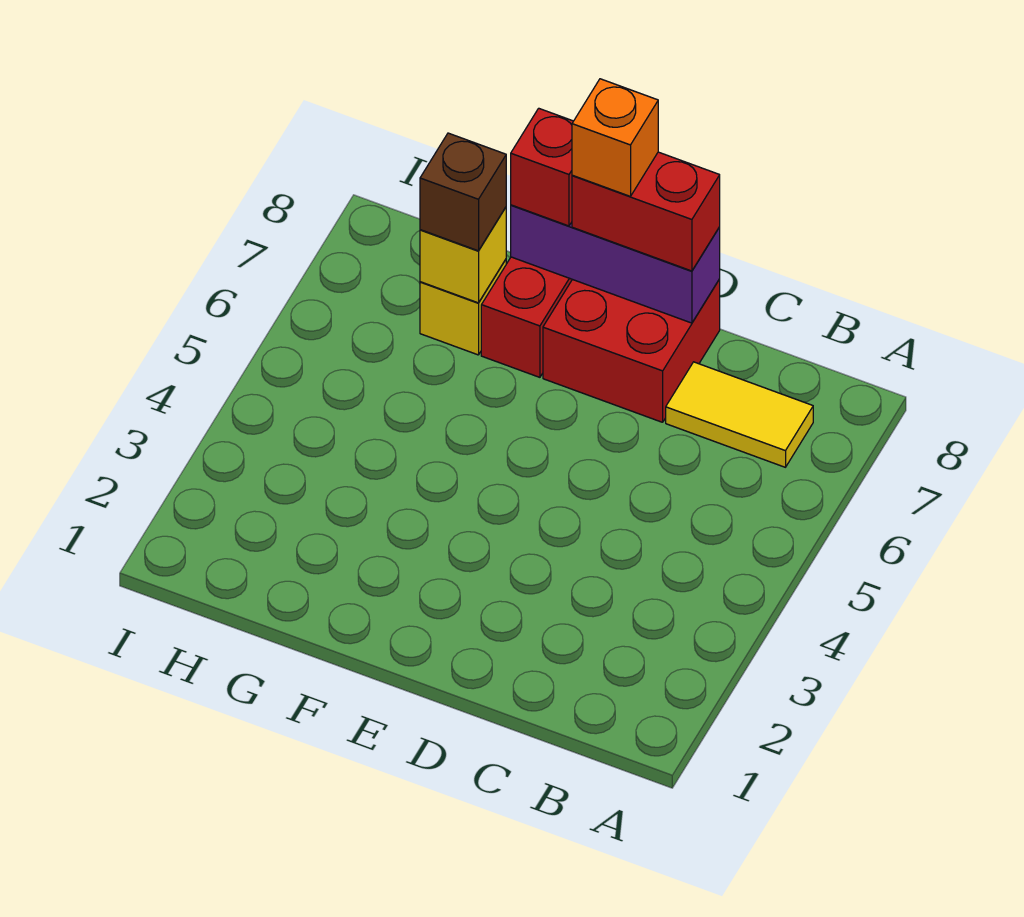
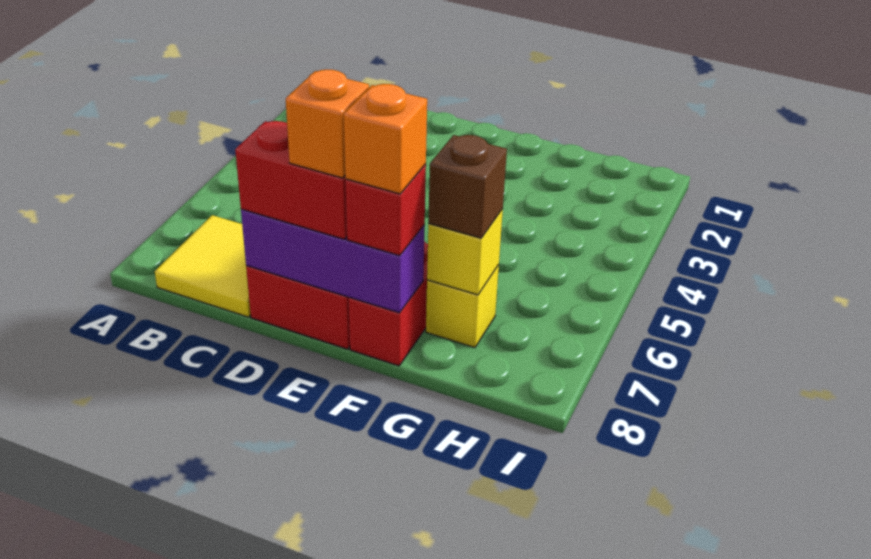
yellow tile B7:C7 level 1 -> yellow tile B7:C8 level 1
none -> orange brick F8 level 4

